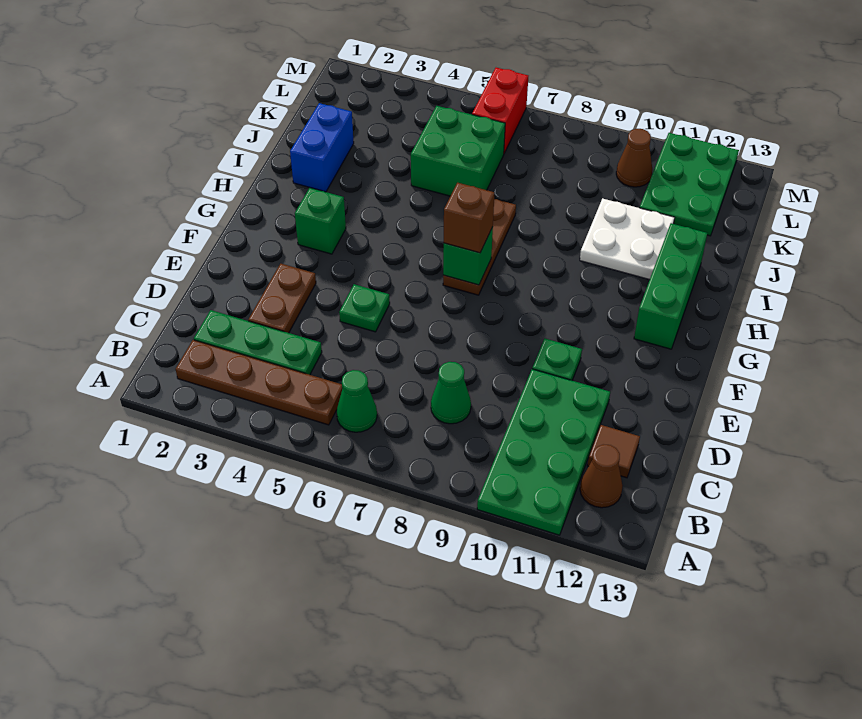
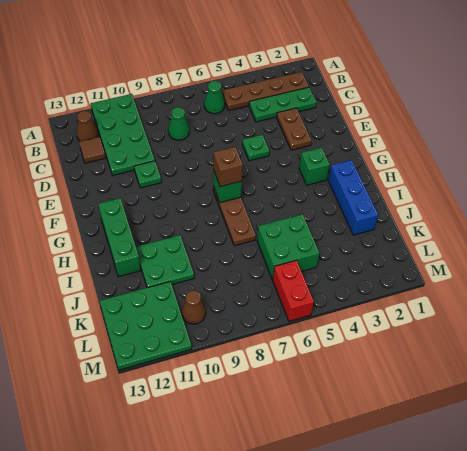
blue brick I2:J2 level 1 -> blue brick H2:J2 level 1
white plate I10:J11 level 1 -> green plate I10:J11 level 1
green plate K11:M12 level 1 -> green plate K11:M13 level 1

